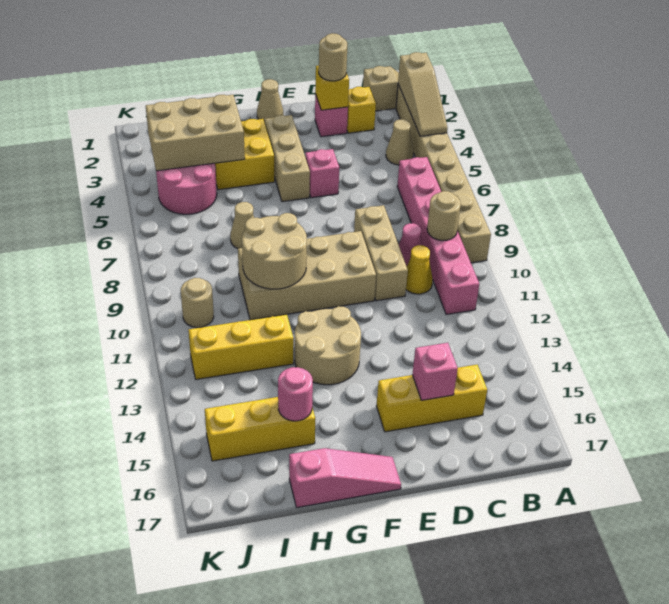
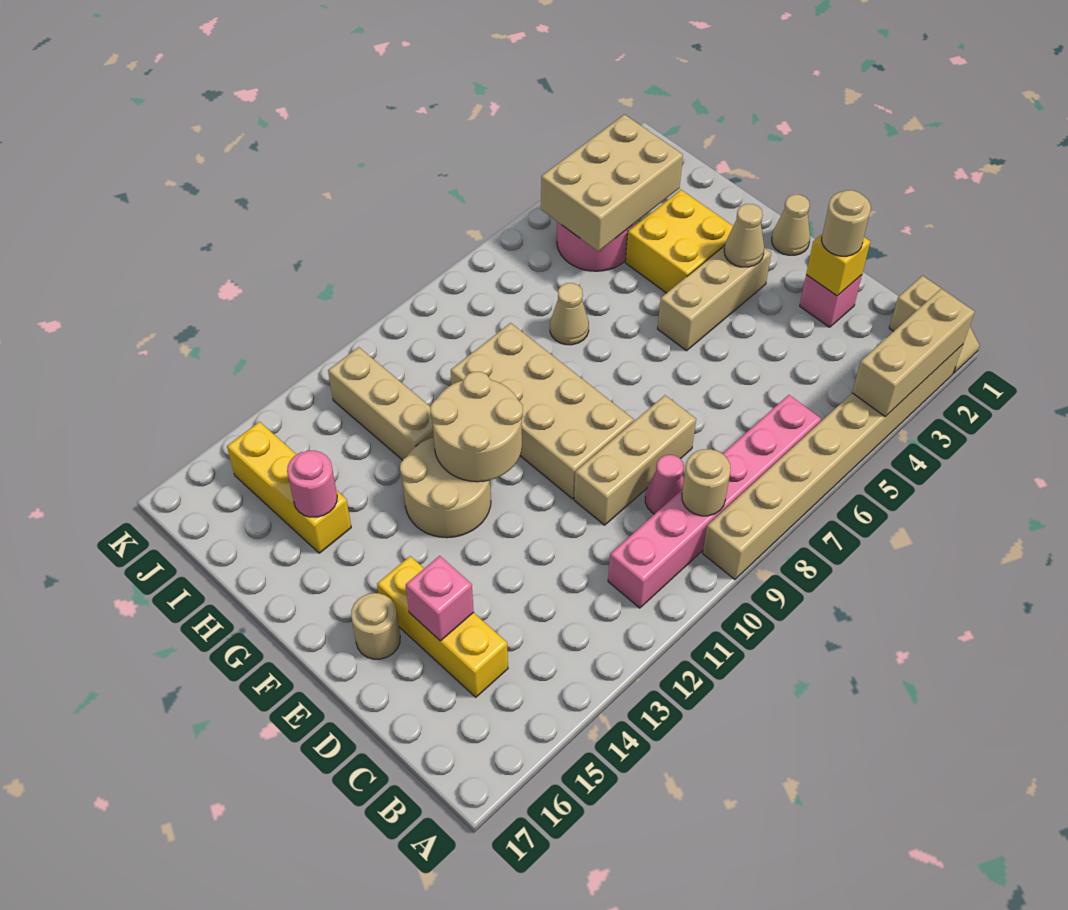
tan slope A2:A4 level 2 top 2 -> tan brick A2:A4 level 2
tan cone B4 level 1 -> tan cone F3 level 2
yellow brick C2 level 1 -> none
yellow cone C10 level 1 -> none
pink brick E5 level 1 -> none
pink slope F17:H17 level 1 top H -> none
tan round brick G9:H10 level 2 -> tan round brick F11:G12 level 2
tan brick H3:J4 level 2 -> tan brick I3:J5 level 2
yellow brick H12:J12 level 1 -> tan brick H12:J12 level 1
tan round brick J10 level 1 -> tan round brick E16 level 1

